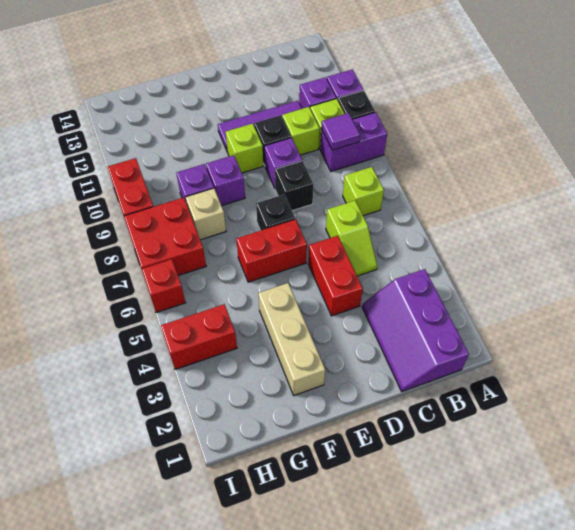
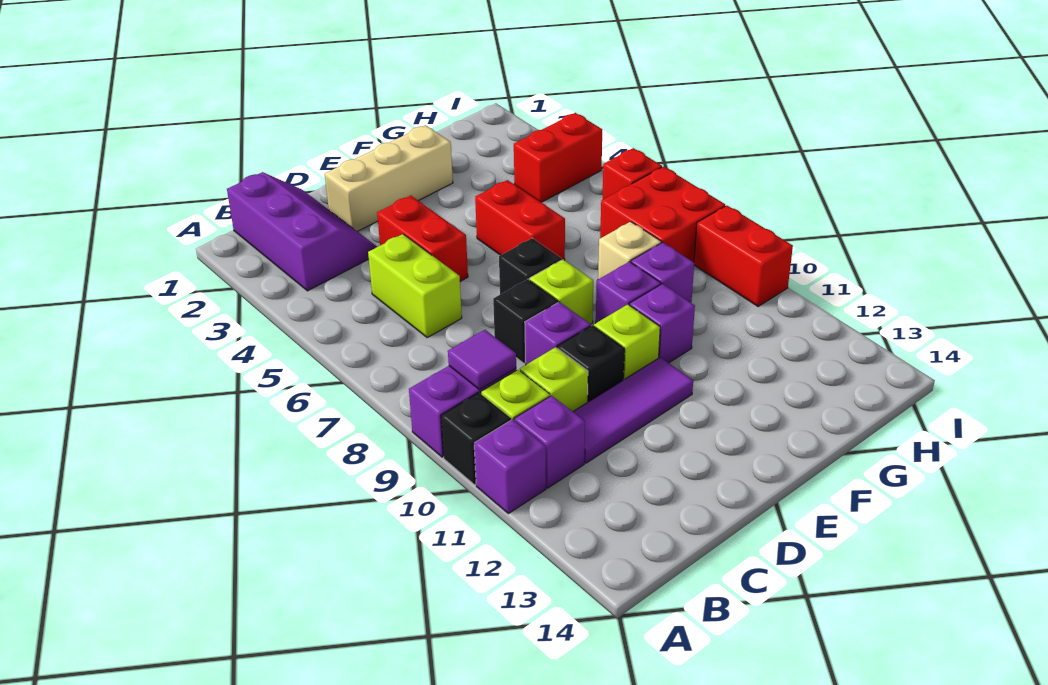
lime brick B7 level 1 -> lime brick E8 level 1
lime slope C5:C6 level 1 top 6 -> lime brick C5:C6 level 1
red brick E6:F6 level 1 -> red brick F5:F6 level 1
tan brick F2:F4 level 1 -> tan brick D2:F2 level 1
none -> purple brick F10 level 1

